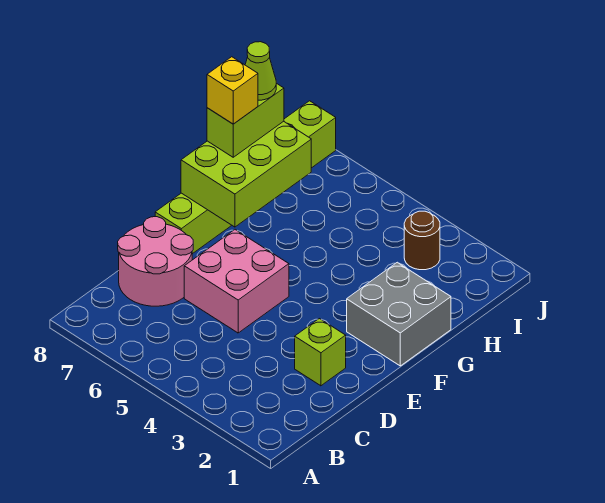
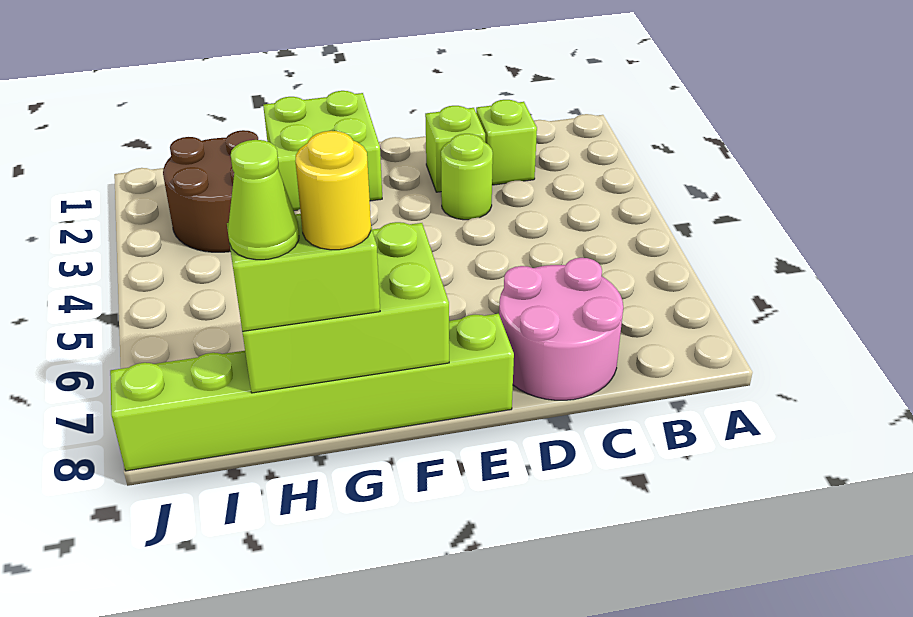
none -> lime brick C2 level 1
none -> lime round brick D3 level 1
pink brick D5:E6 level 1 -> none
grey brick F1:G2 level 1 -> lime brick F1:G2 level 1
yellow brick G8 level 4 -> yellow round brick G8 level 4
brown round brick I3 level 1 -> brown round brick H2:I3 level 1

